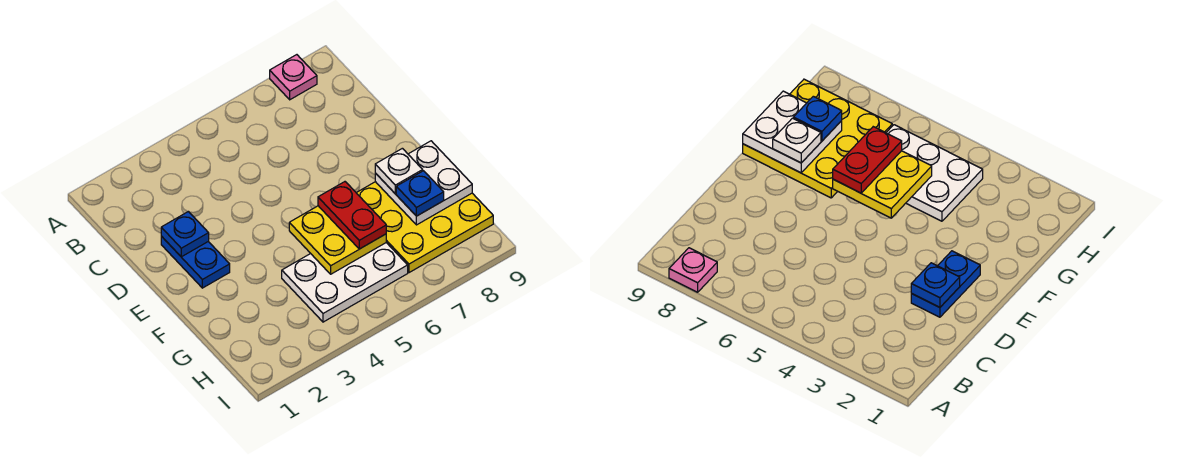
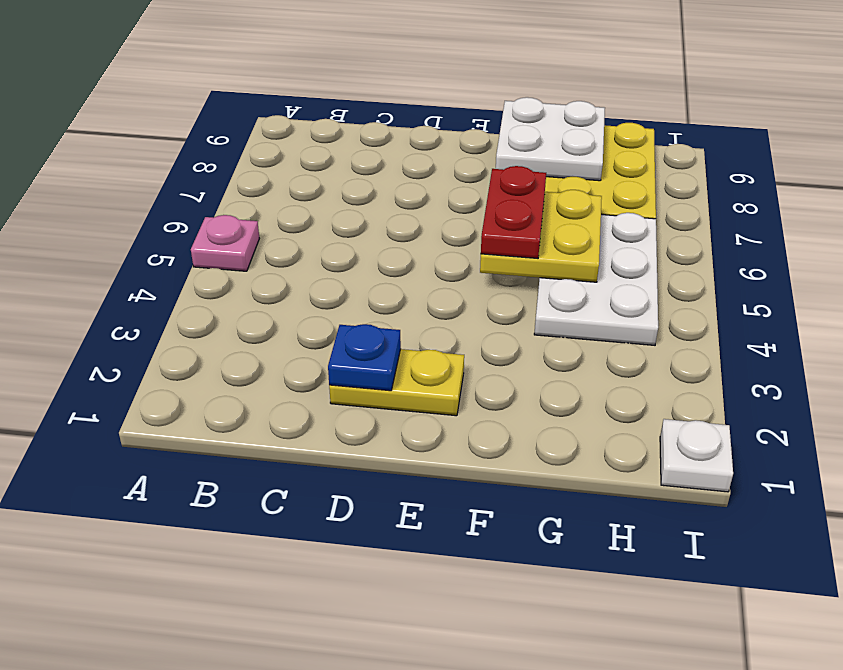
pink plate A8 level 1 -> pink plate A5 level 1
blue plate D2:E2 level 1 -> yellow plate D2:E2 level 1
red plate F6:G6 level 3 -> red plate F5:F6 level 3
white plate F8 level 3 -> white plate I1 level 1
blue plate G8 level 3 -> none

